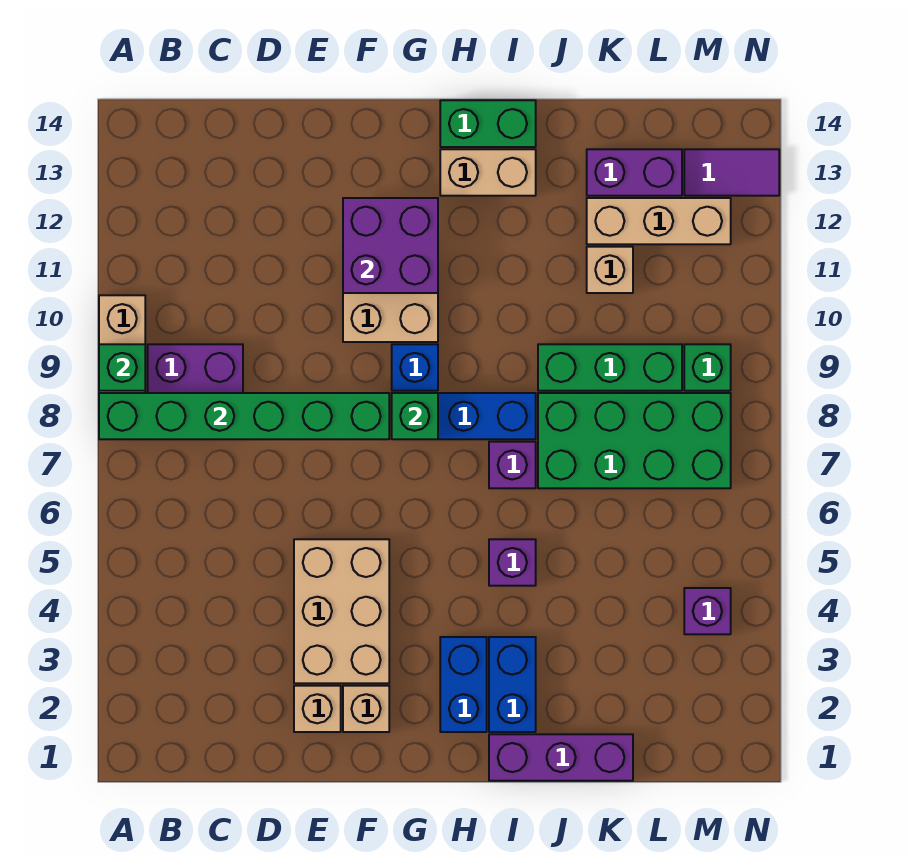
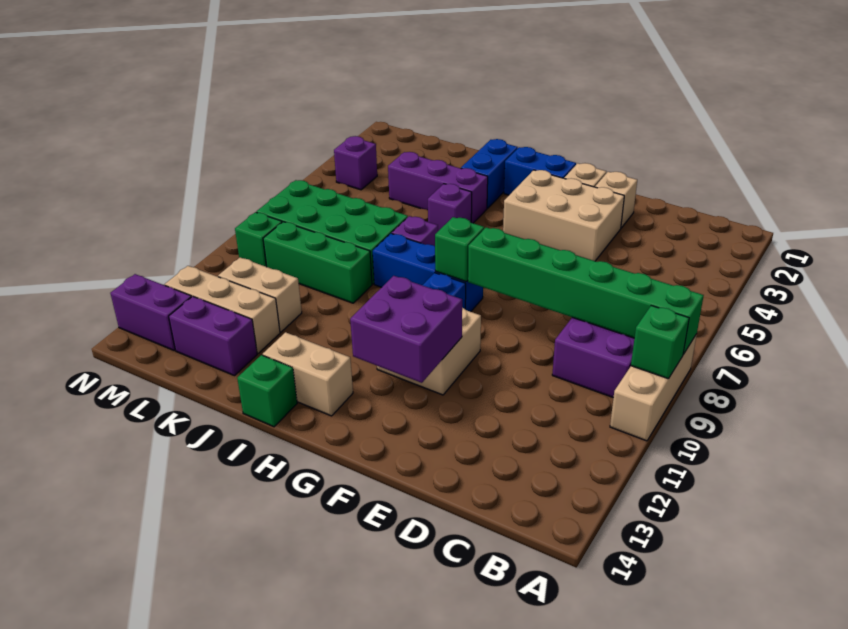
tan brick E3:F5 level 1 -> tan brick E3:G4 level 1
blue brick H2:H3 level 1 -> blue brick G2:H2 level 1
green brick H14:I14 level 1 -> green brick I14 level 1
purple brick I1:K1 level 1 -> purple brick I4:K4 level 1
tan brick K11 level 1 -> tan brick K11:L11 level 1
purple tile M13:N13 level 1 -> purple brick M13:N13 level 1

